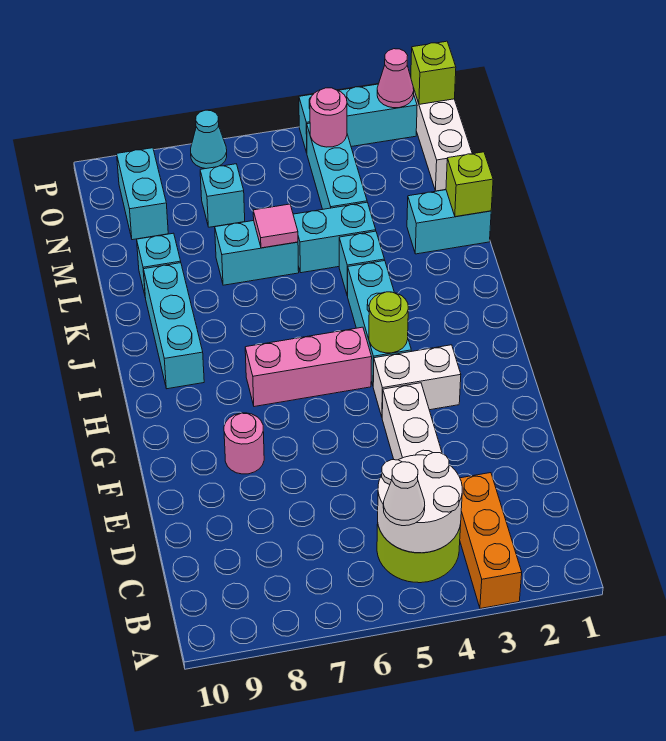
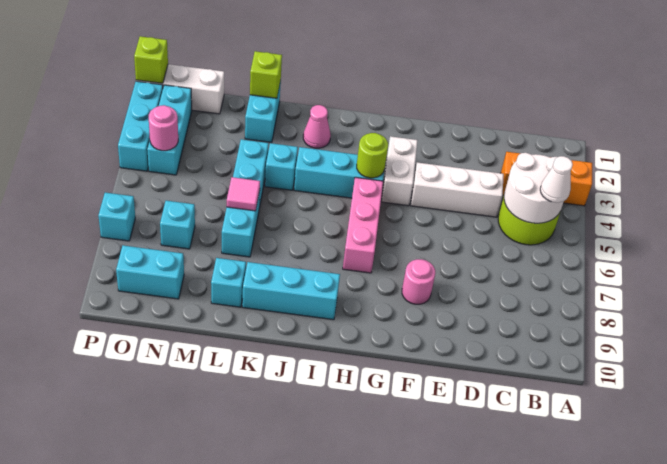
cyan brick M4:O4 level 1 -> cyan brick O2:O4 level 1
pink cone P2 level 2 -> pink cone J2 level 1
cyan cone P7 level 1 -> cyan brick P7 level 1

